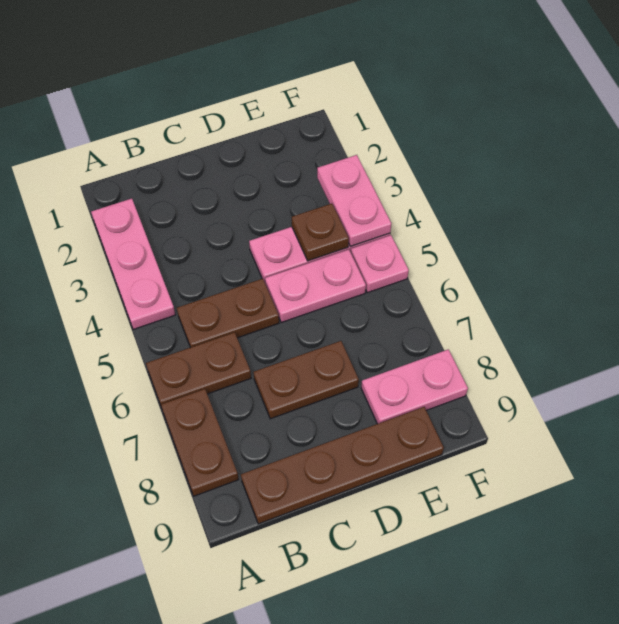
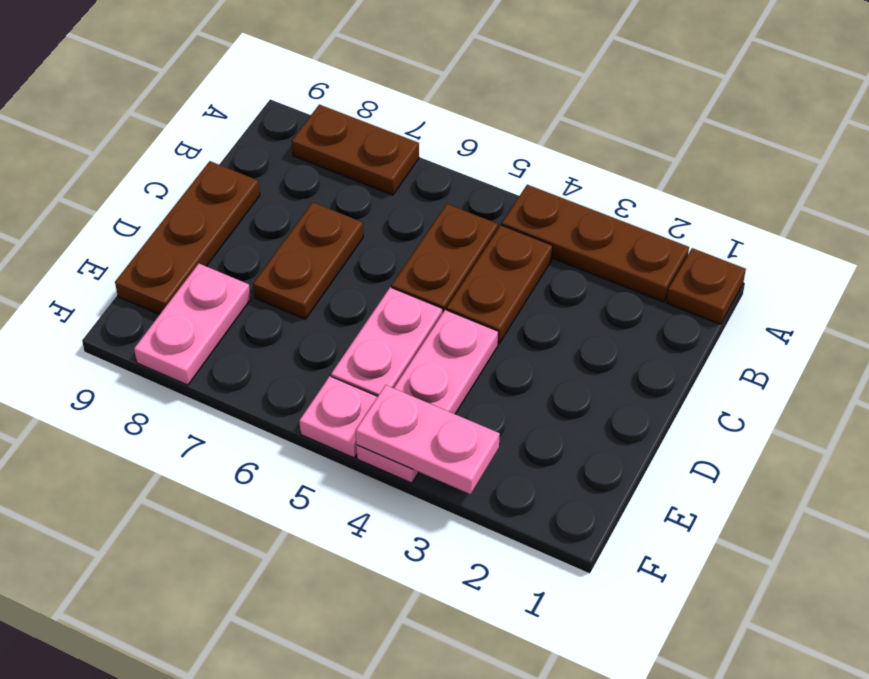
pink plate A2:A4 level 1 -> brown plate A2:A4 level 1
brown plate A6:B6 level 1 -> brown plate B4:C4 level 1
brown plate B9:E9 level 1 -> brown plate C9:E9 level 1
brown plate E4 level 2 -> brown plate A1 level 1

